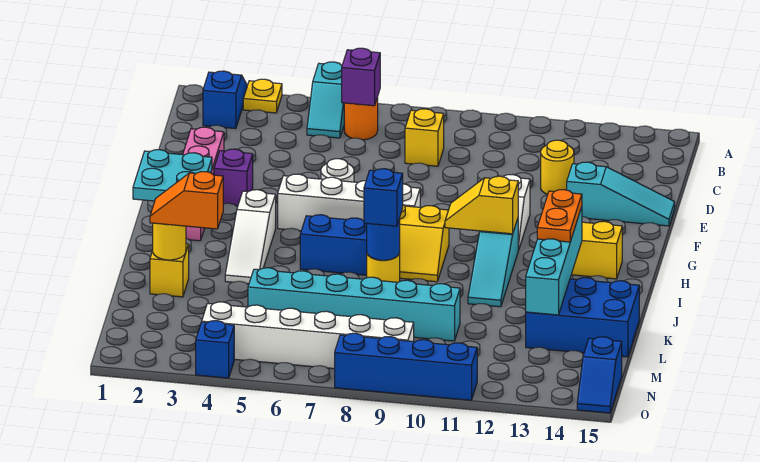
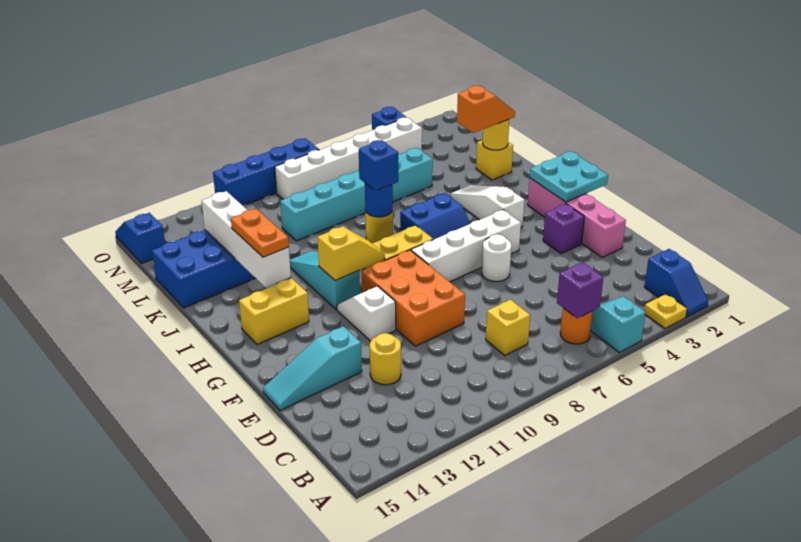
none -> orange brick E9:G10 level 1
cyan brick I13:L13 level 2 -> white brick I13:L13 level 2

